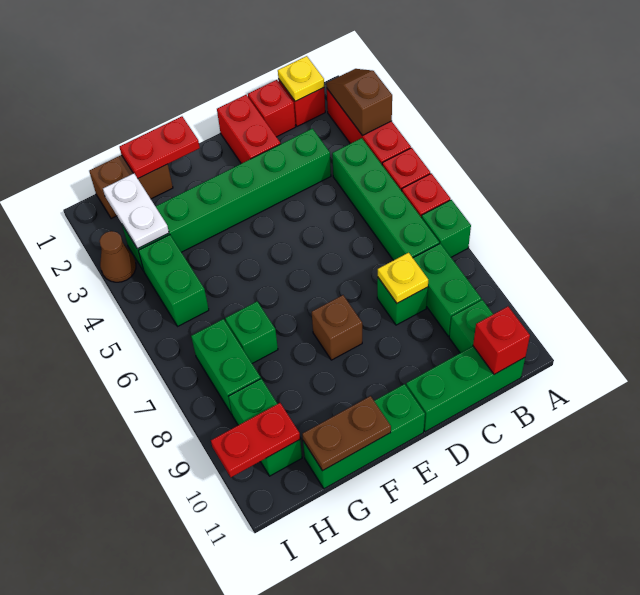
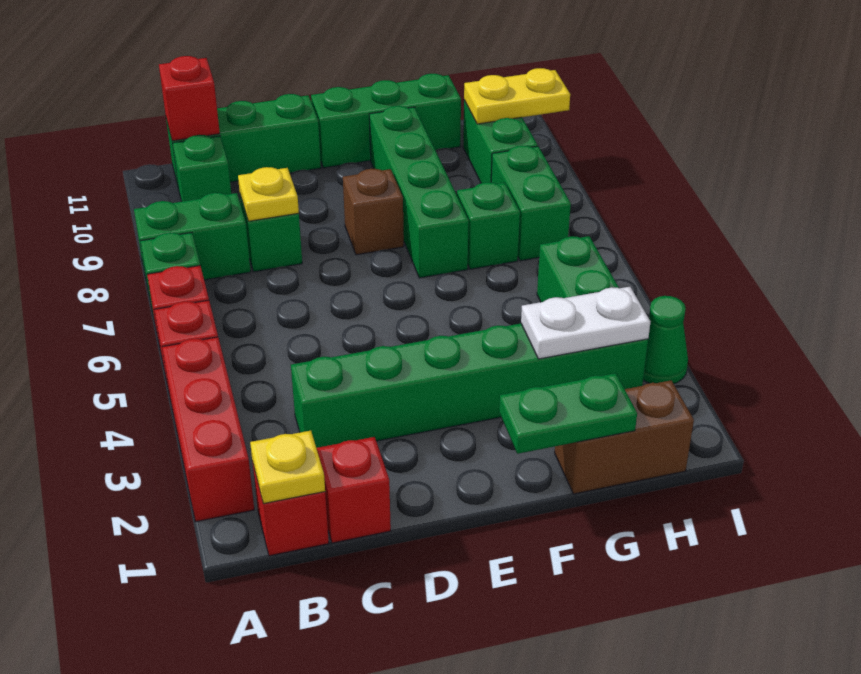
brown slope A2:A3 level 2 top 3 -> none
green brick B4:B7 level 1 -> green brick F7:F10 level 1
green brick B8:B9 level 1 -> green brick A8:B8 level 1
red brick D1:D2 level 1 -> none
red plate F1:G1 level 2 -> green plate F1:G1 level 2
brown plate F11:G11 level 2 -> none
white plate H2:H3 level 2 -> white plate G3:H3 level 2
red plate H10:I10 level 2 -> yellow plate H10:I10 level 2
brown cone I3 level 1 -> green cone I3 level 1

